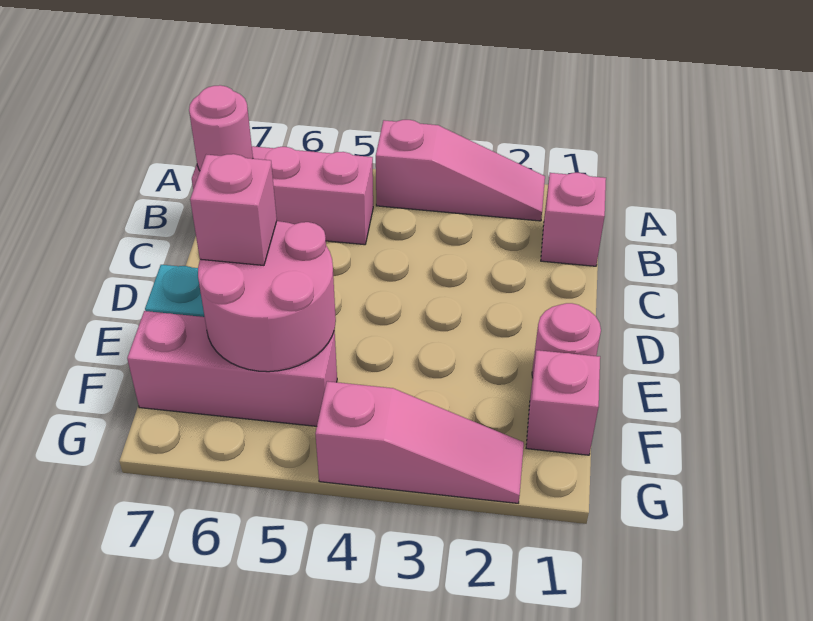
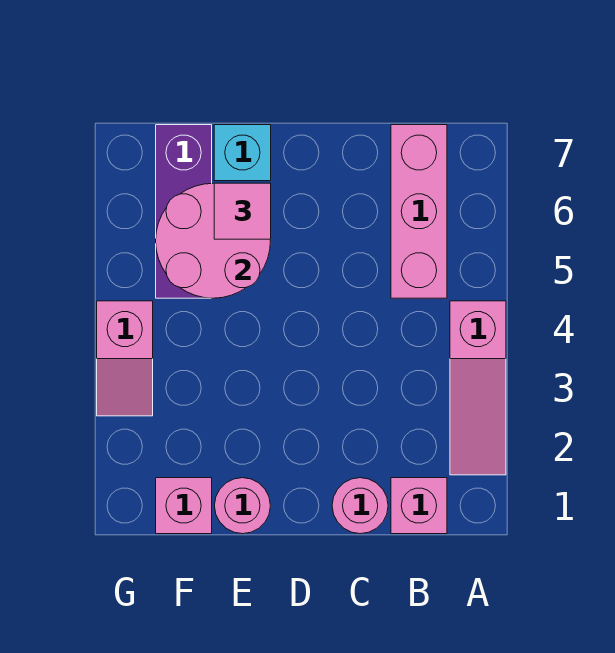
pink round brick B7 level 2 -> pink round brick C1 level 1
pink brick E6 level 3 -> pink tile E6 level 3
pink brick F5:F7 level 1 -> purple brick F5:F7 level 1
pink slope G2:G4 level 1 top 4 -> pink slope G3:G4 level 1 top 4

